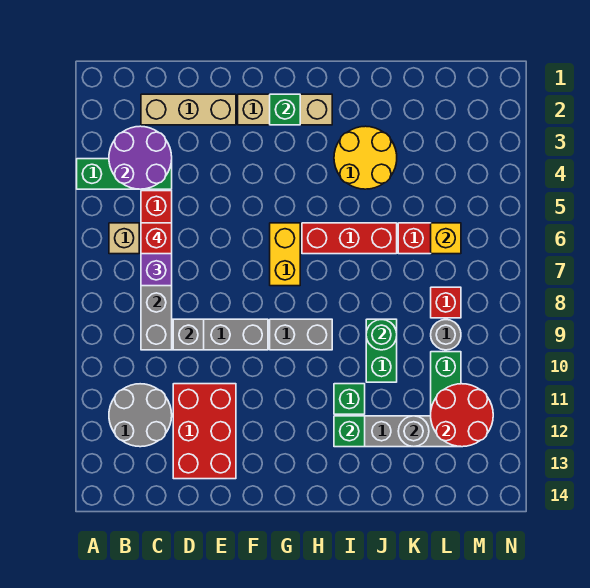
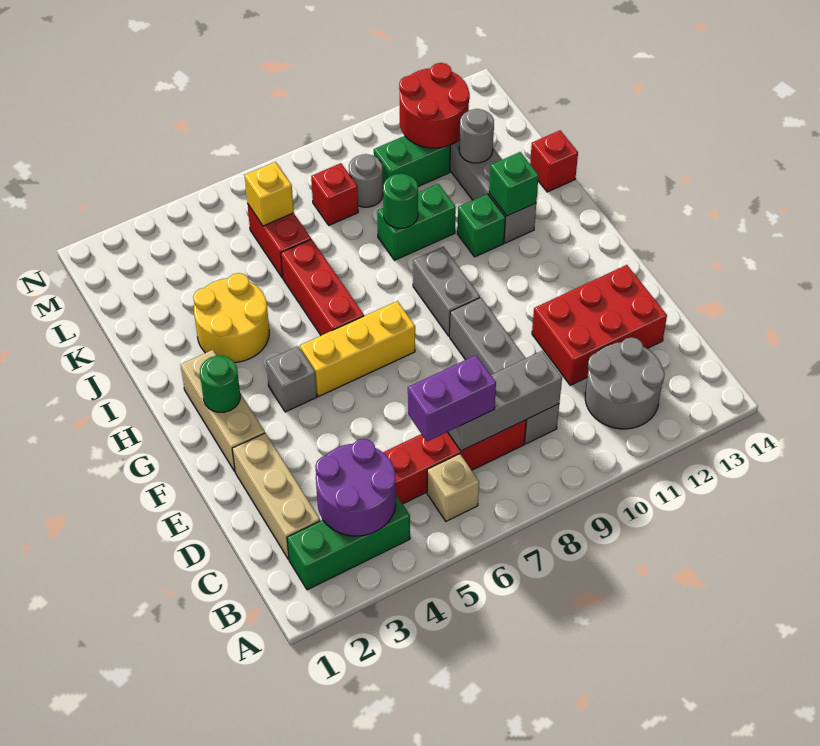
green brick A4:C4 level 1 -> green brick B2:B4 level 1
red brick C6 level 4 -> red brick J14 level 1
grey brick D9 level 2 -> grey brick G4 level 1
green brick G2 level 2 -> green round brick G2 level 2
yellow brick G6:G7 level 1 -> yellow brick G5:G7 level 1

